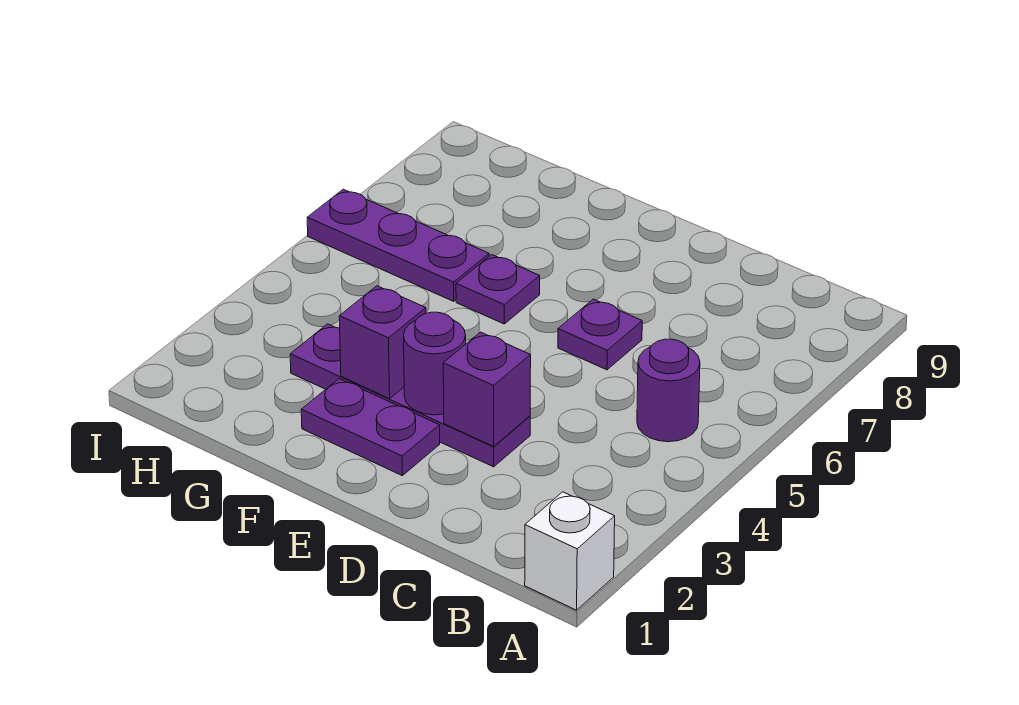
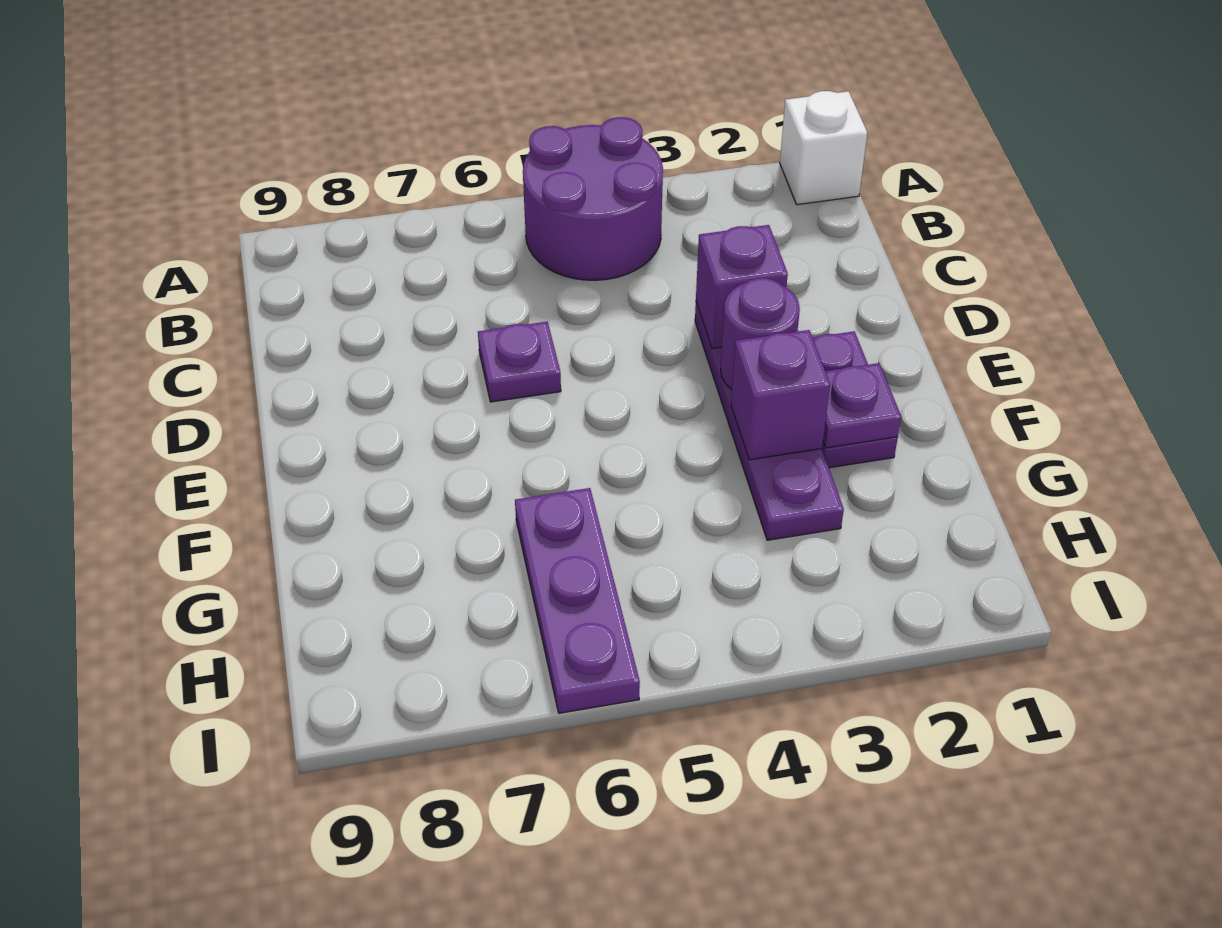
purple round brick B5 level 1 -> purple round brick A4:B5 level 1
purple plate F6 level 1 -> purple plate F2 level 2

